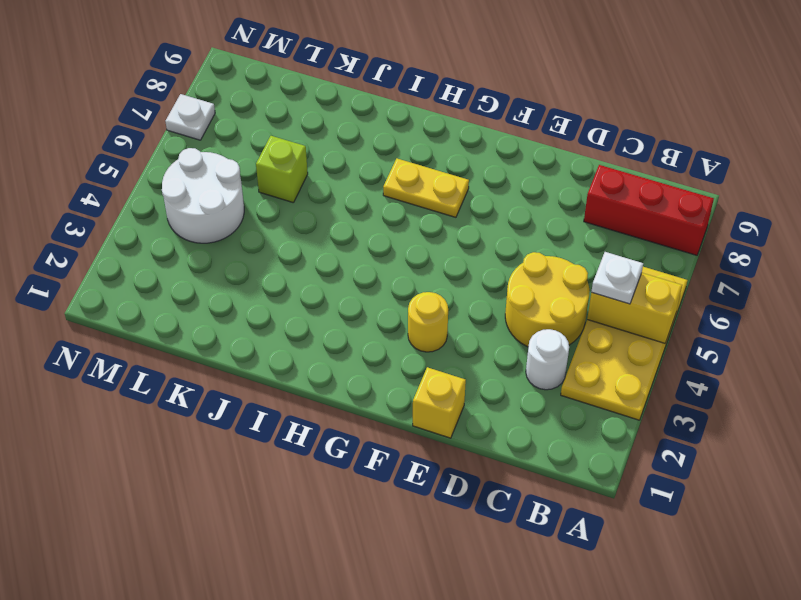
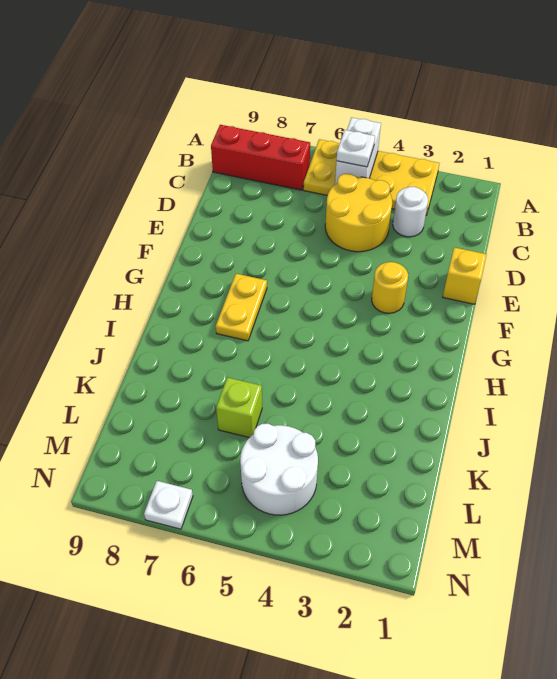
yellow brick A5:B5 level 2 -> white brick A5:B5 level 2
red brick A8:C8 level 1 -> red brick B7:B9 level 1

